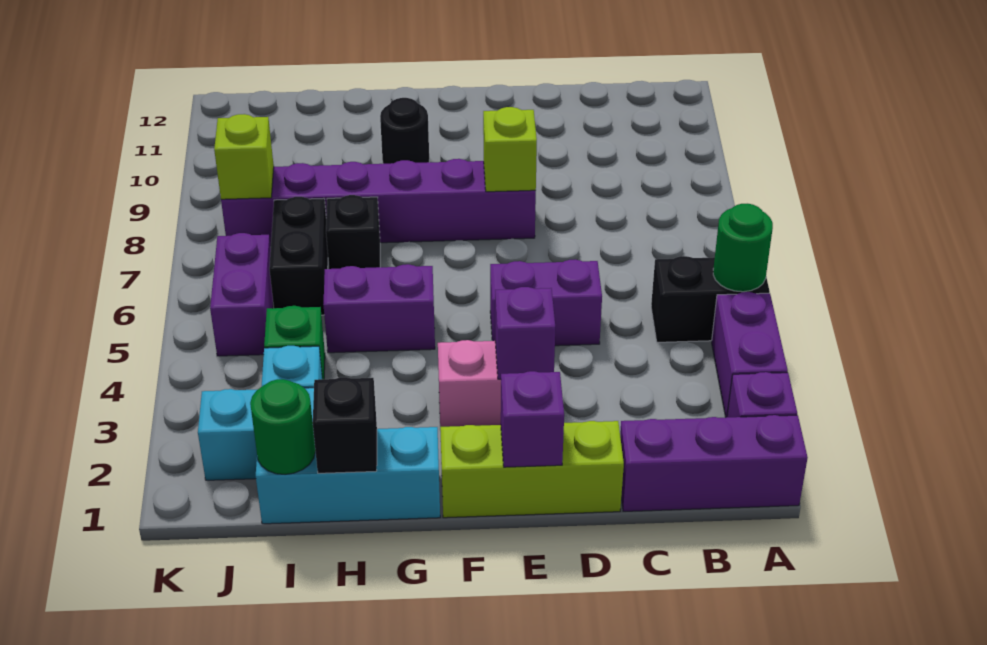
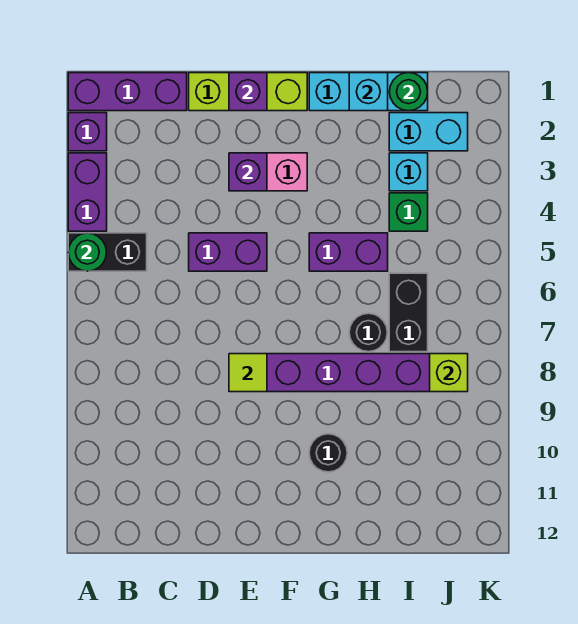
lime brick E8 level 2 -> lime tile E8 level 2
black brick H1 level 2 -> cyan brick H1 level 2
black brick H7 level 1 -> black round brick H7 level 1
purple brick J5:J6 level 1 -> none

